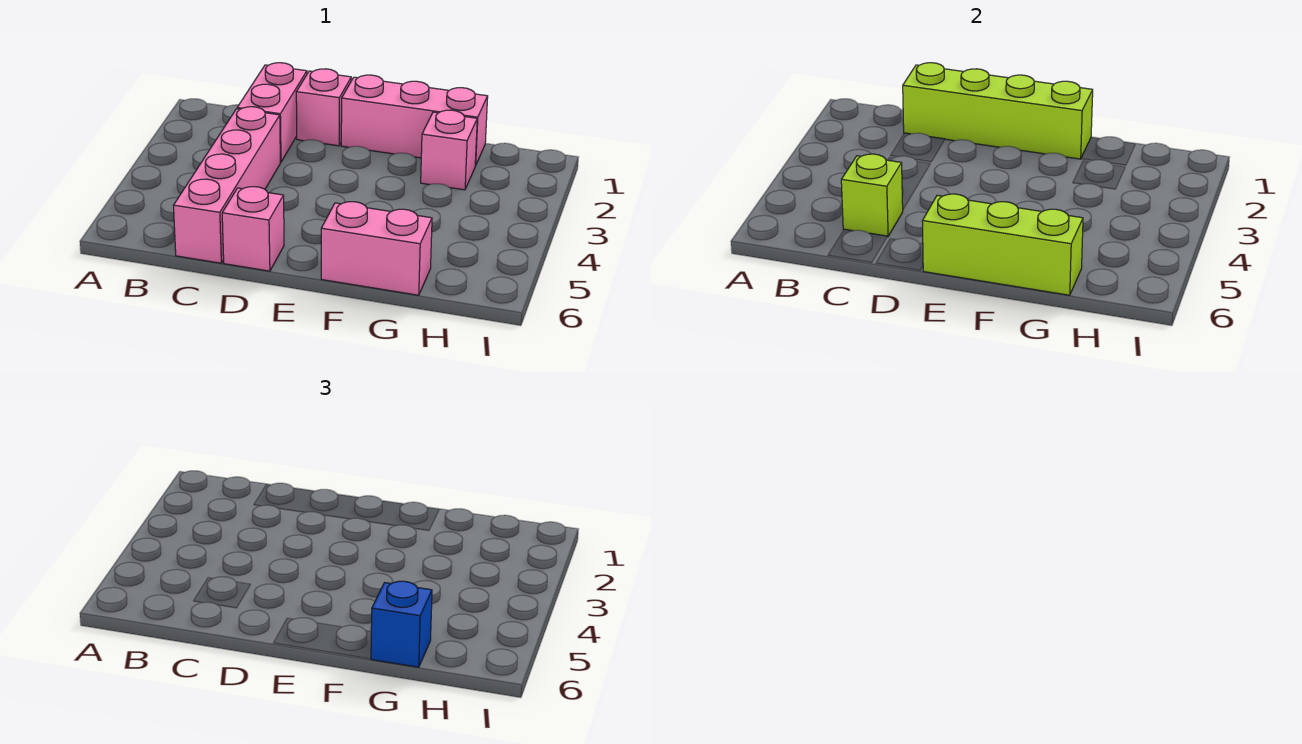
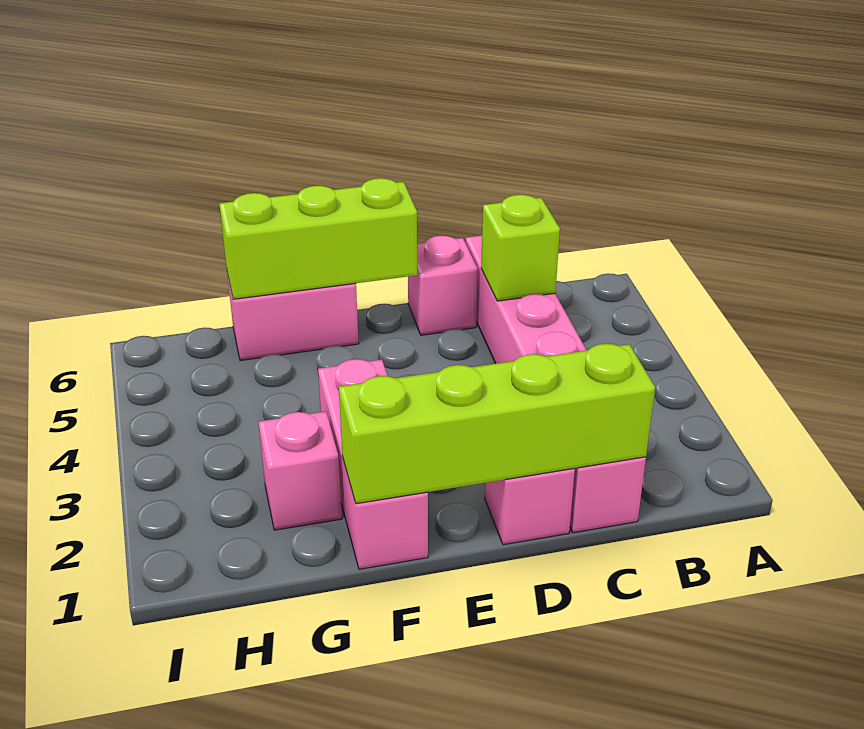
pink brick E1:G1 level 1 -> pink brick F1:F3 level 1
blue brick G6 level 3 -> none

